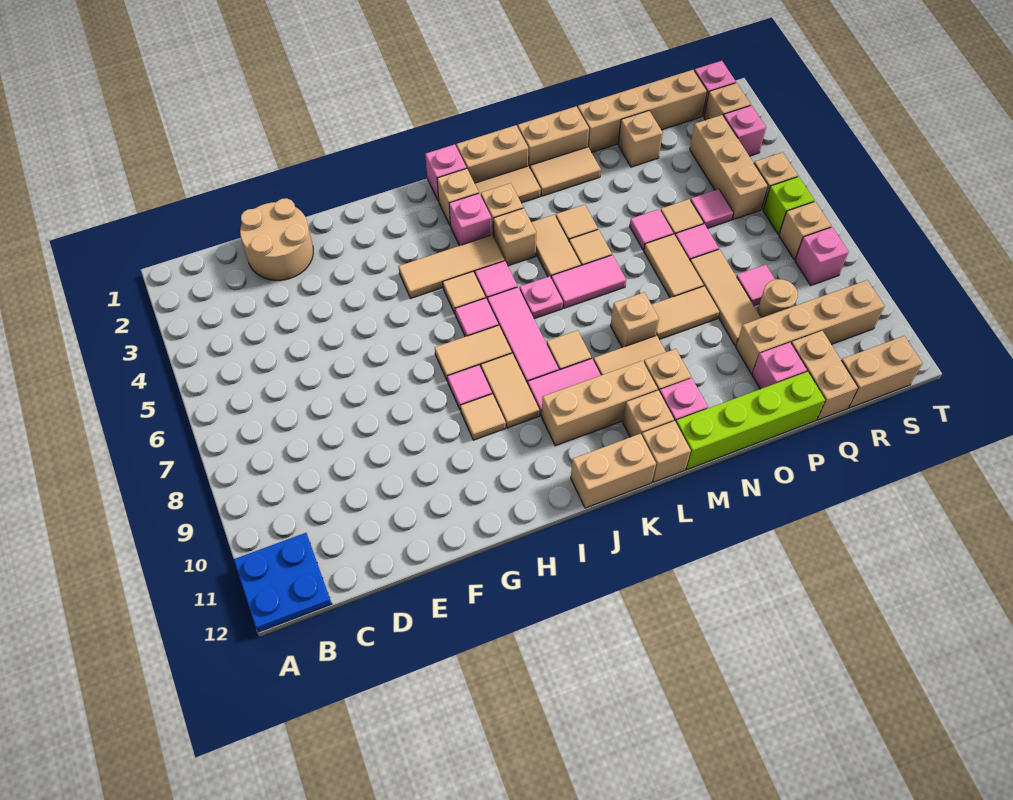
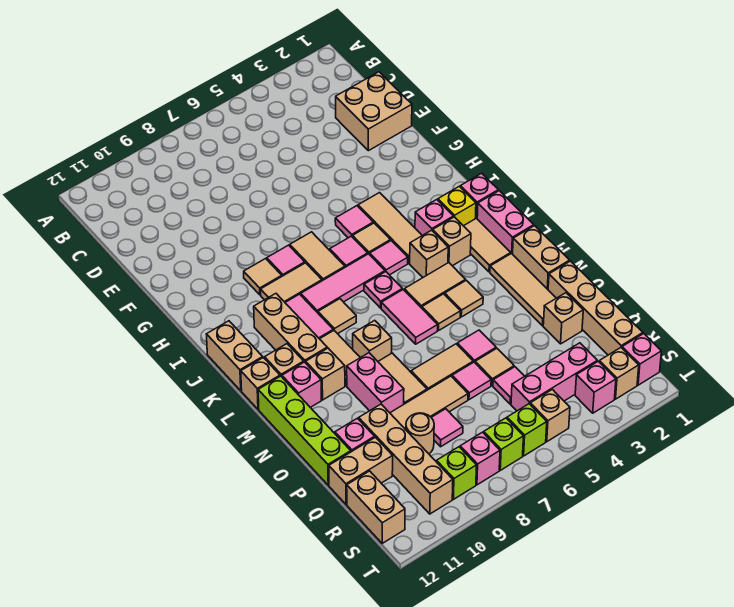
blue plate A11:B12 level 1 -> none
tan round brick D1:E2 level 1 -> tan brick D1:E2 level 1
none -> pink tile H5 level 1
tan brick J2 level 1 -> yellow brick J2 level 1
tan brick K1:L1 level 1 -> pink brick K1:L1 level 1
tan tile M2:N2 level 1 -> tan tile M2:O2 level 1
none -> pink brick N9:O9 level 1
tan brick R3:R5 level 1 -> pink brick R3:R5 level 1
tan brick S7 level 1 -> lime brick S7 level 1
none -> lime brick S9 level 1

